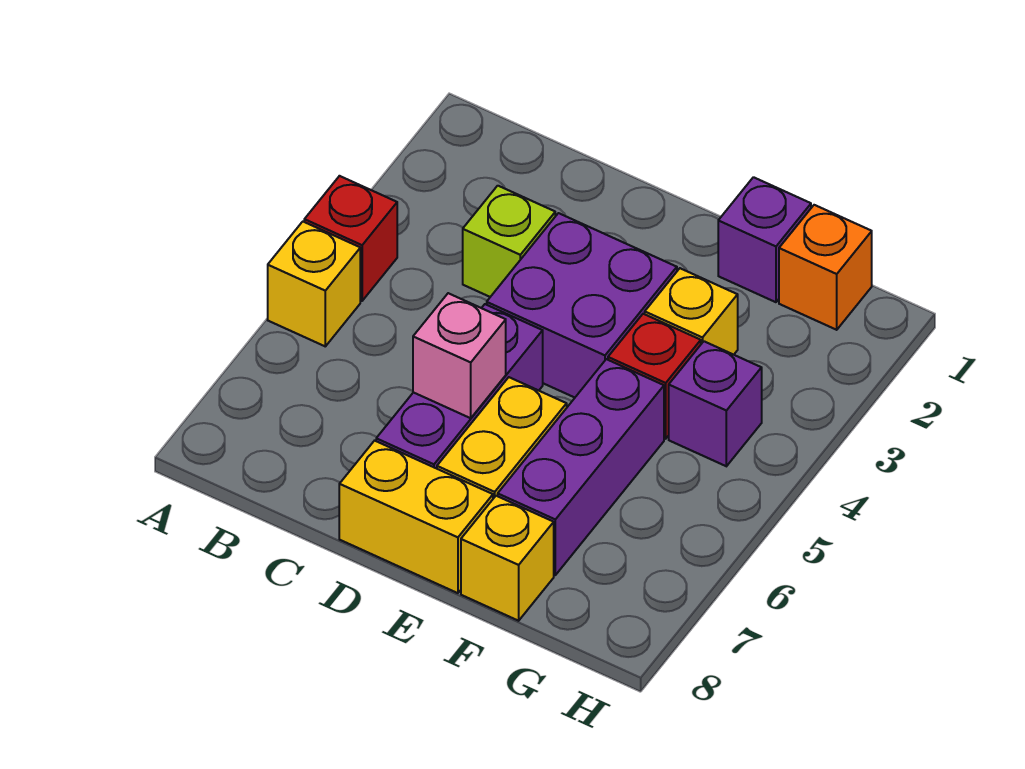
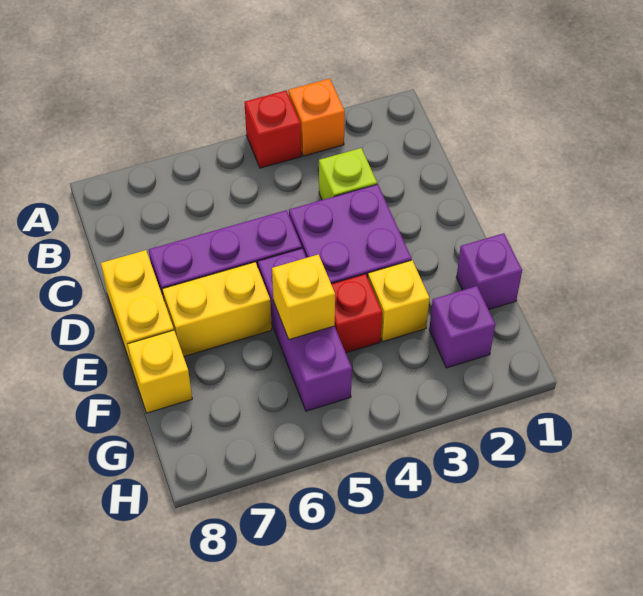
yellow brick A5 level 1 -> yellow brick F5 level 2
pink brick D6 level 2 -> none
purple brick F5:F7 level 1 -> purple brick E5:G5 level 1
orange brick G1 level 1 -> orange brick A3 level 1
purple brick G4 level 1 -> purple brick G2 level 1

